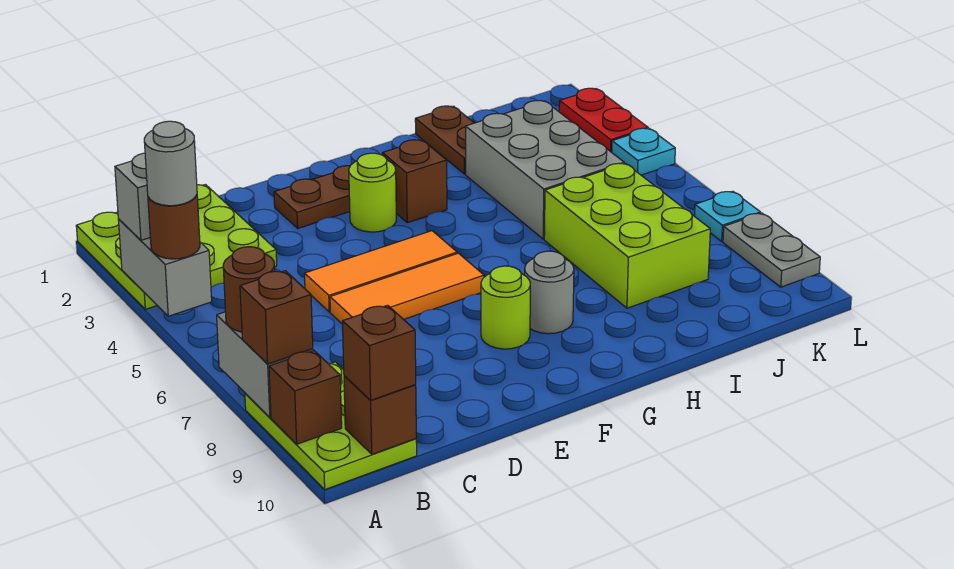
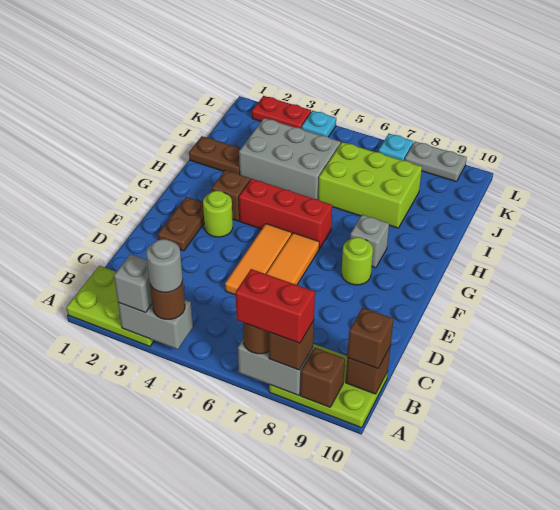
lime plate A1:C3 level 1 -> lime plate A1:B3 level 1
none -> red brick A7:A8 level 4
none -> red brick G4:G6 level 1
grey round brick G8 level 1 -> grey brick G8 level 1

